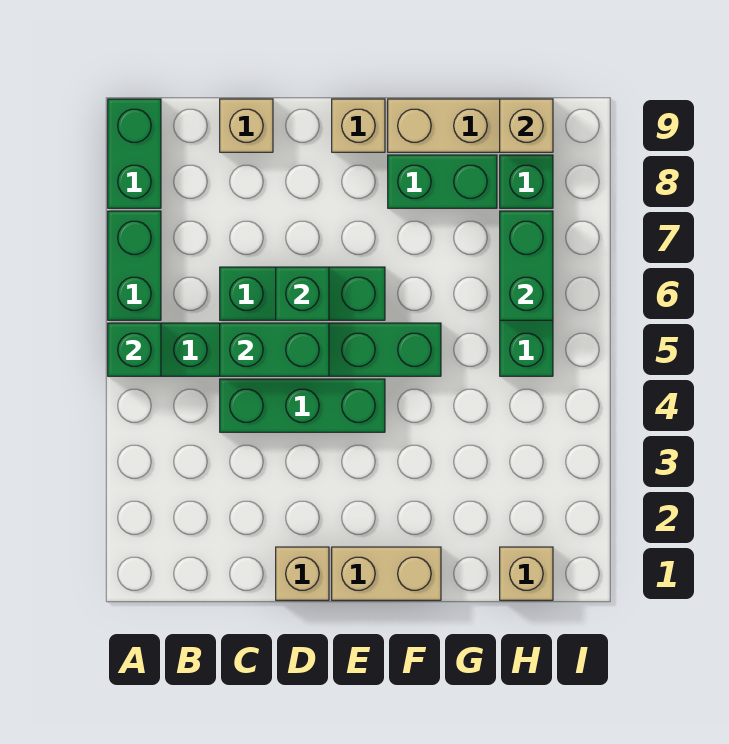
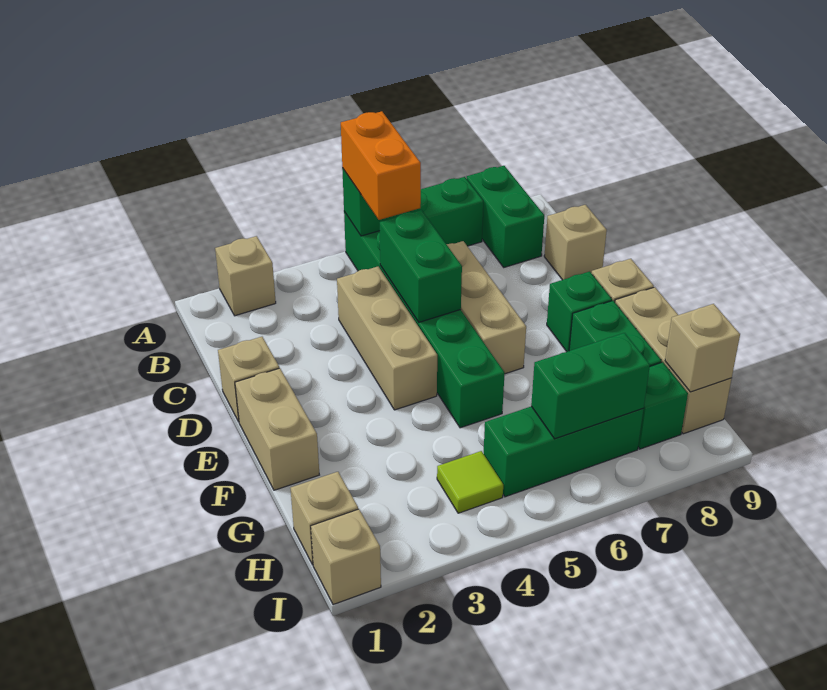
none -> tan brick A2 level 1
none -> orange brick A5:B5 level 3
green brick A8:A9 level 1 -> green brick A8:B8 level 1
green brick C4:E4 level 1 -> tan brick C4:E4 level 1
green brick C6:E6 level 1 -> tan brick C6:E6 level 1
green brick D6 level 2 -> green brick E8 level 1
none -> lime tile H4 level 1
none -> tan brick I1 level 1

